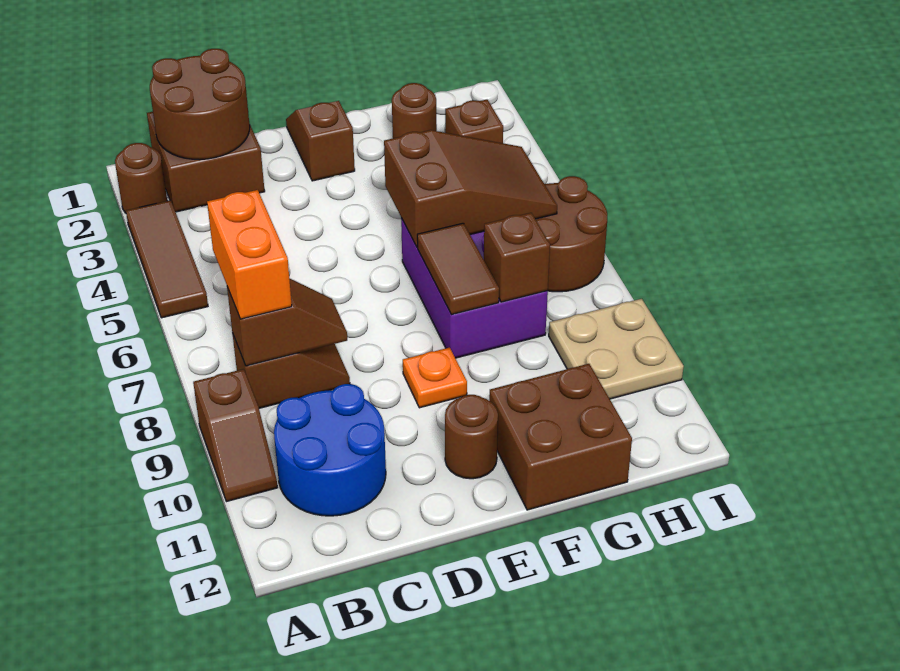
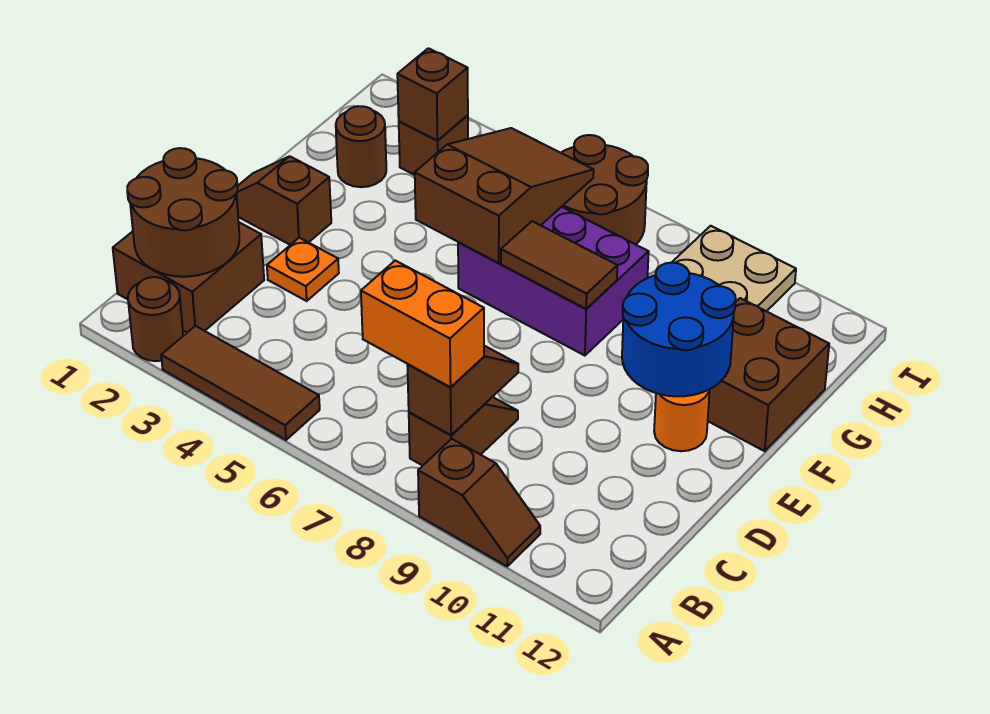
blue round brick B10:C11 level 1 -> blue round brick E10:F11 level 2
orange plate E9 level 1 -> orange plate D3 level 1
brown round brick E11 level 1 -> orange round brick E11 level 1
brown brick G8 level 2 -> brown brick H3 level 2

